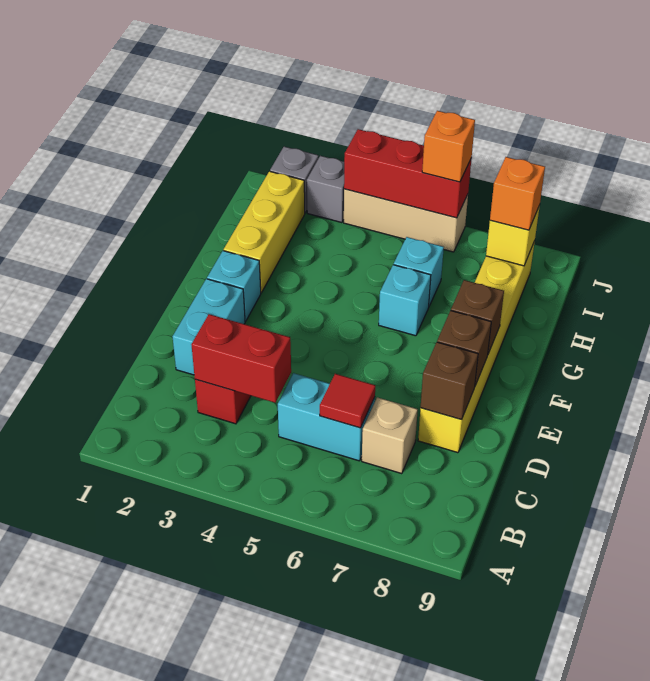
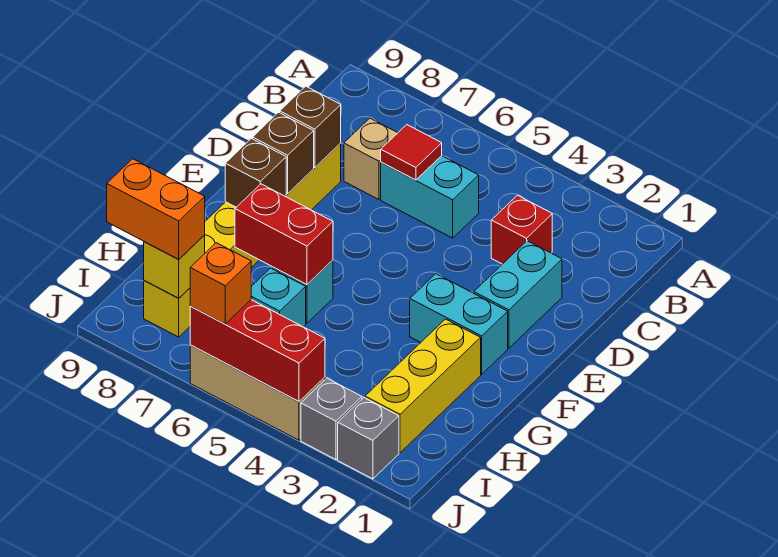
red brick C3:C4 level 2 -> red brick G6:G7 level 2
cyan brick F2 level 1 -> cyan brick F2:F3 level 1
orange brick I8 level 3 -> orange brick I8:I9 level 3

